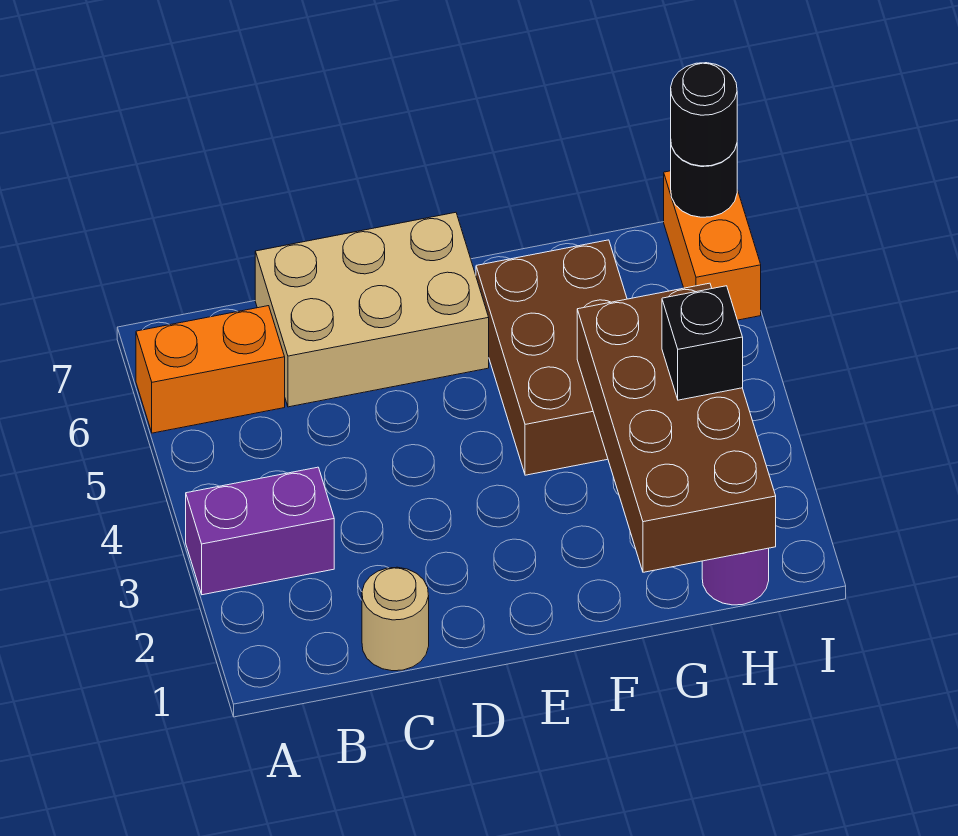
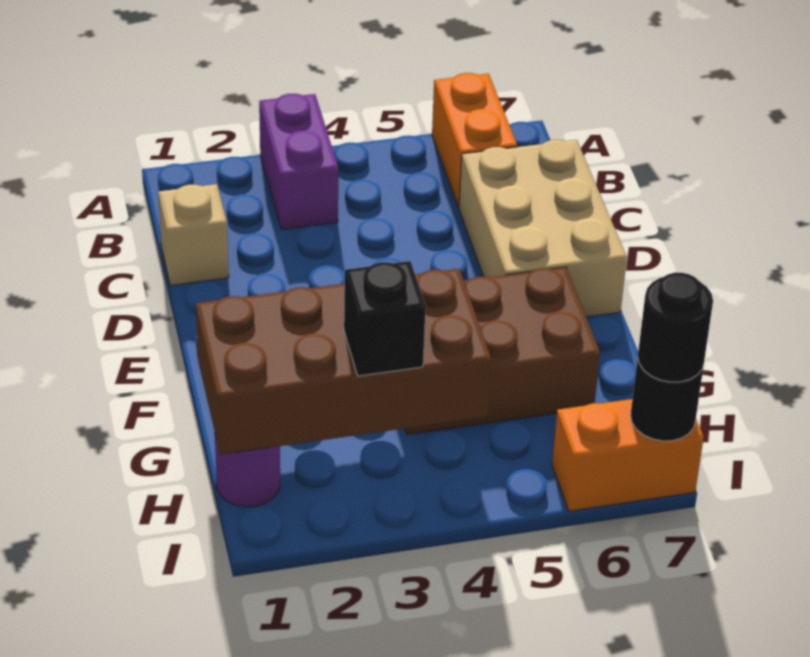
tan round brick C1 level 1 -> tan brick C1 level 1

